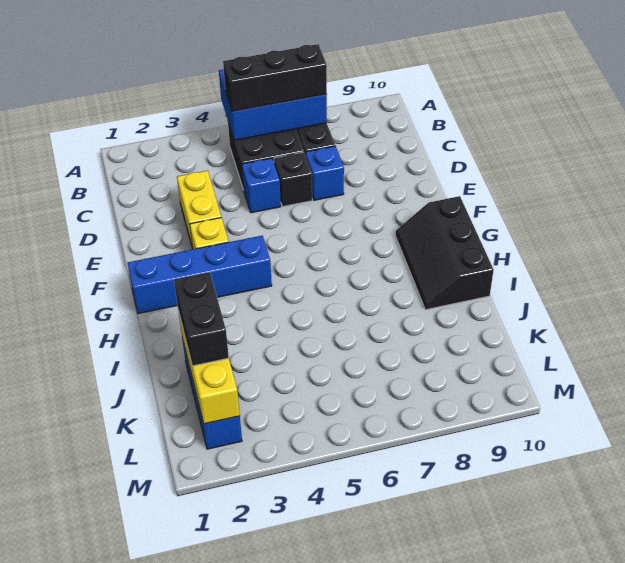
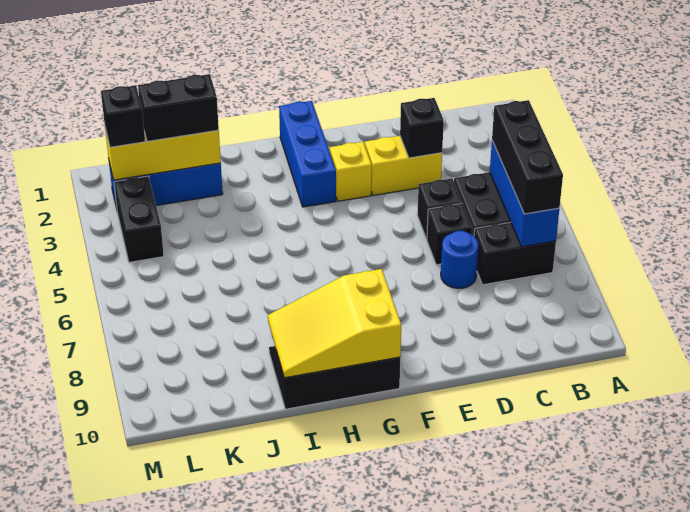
blue brick A5:B7 level 2 -> blue brick B5:B7 level 2
none -> black brick D3 level 2
blue brick D5 level 1 -> black brick D5 level 1
blue brick D7 level 1 -> blue round brick D7 level 1
blue brick G1:G4 level 1 -> blue brick G1:G3 level 1
none -> yellow slope G9:I10 level 2 top G
none -> black brick L2 level 3
none -> black brick L3:L4 level 1

